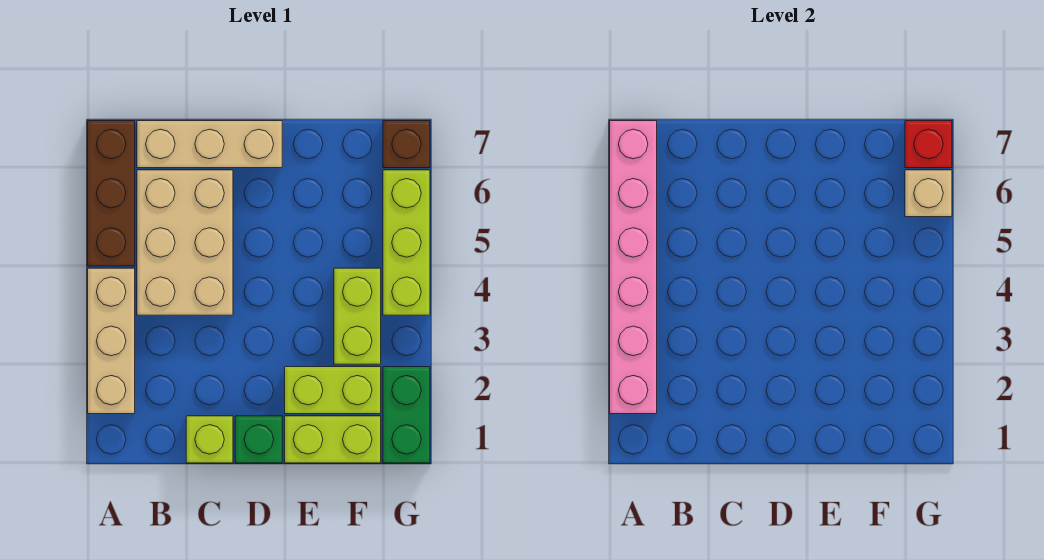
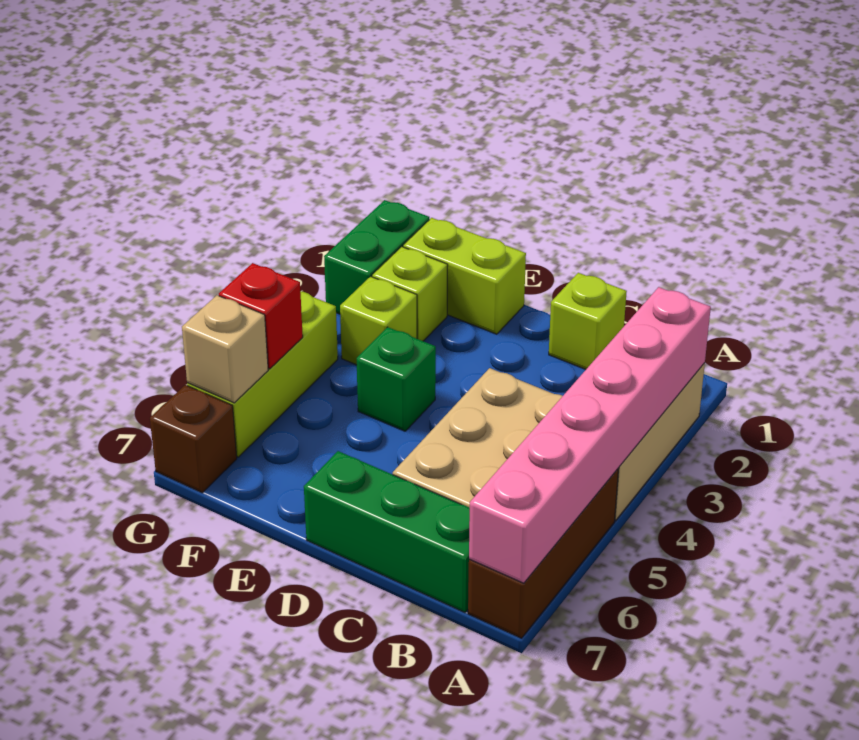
tan brick B7:D7 level 1 -> green brick B7:D7 level 1
green brick D1 level 1 -> green brick E4 level 1
lime brick E2:F2 level 1 -> lime brick F2 level 1
lime brick F3:F4 level 1 -> lime brick F3 level 1
red brick G7 level 2 -> red brick G5 level 2

